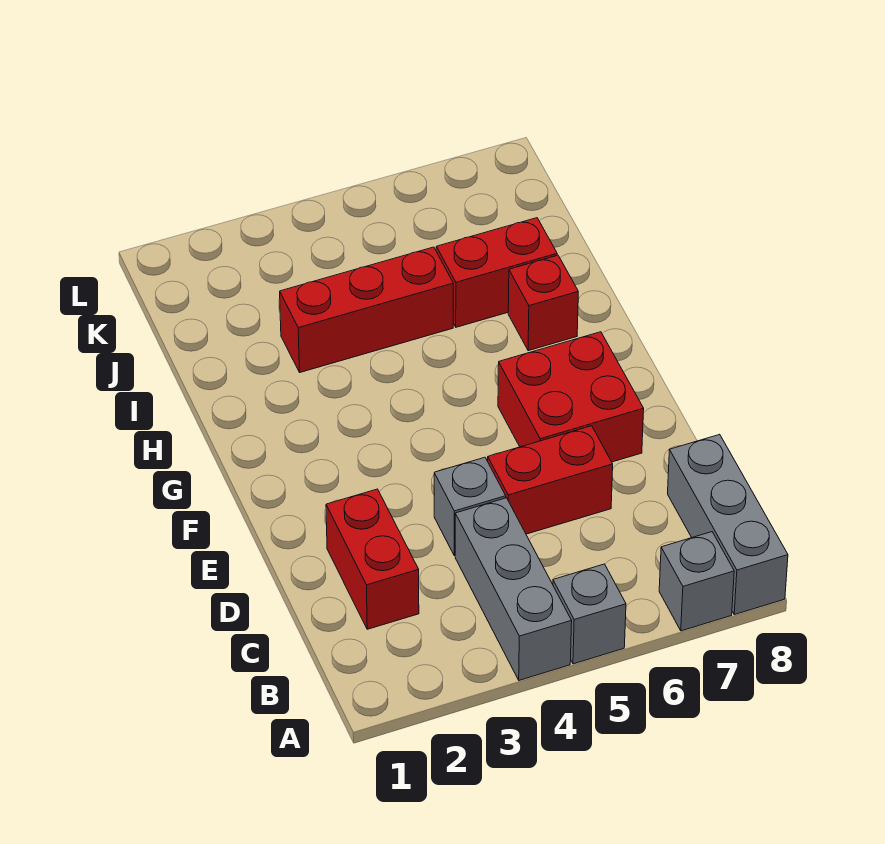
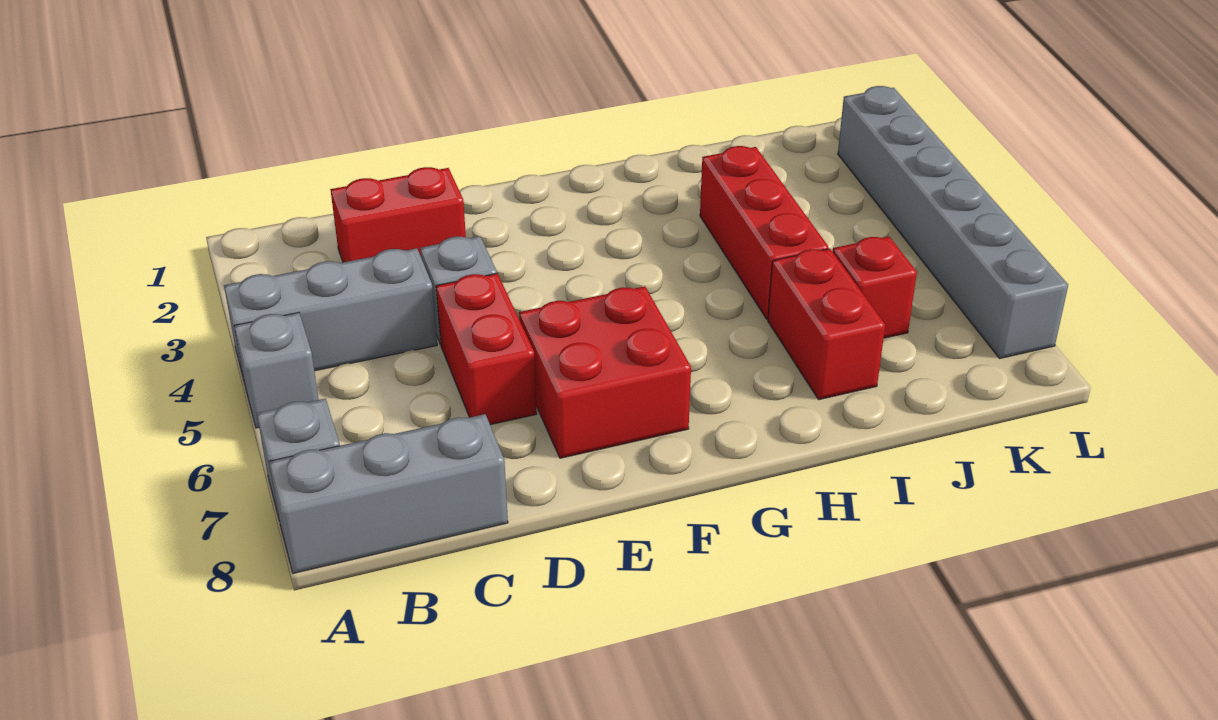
red brick H7 level 1 -> red brick J6 level 1
none -> grey brick L2:L7 level 1

